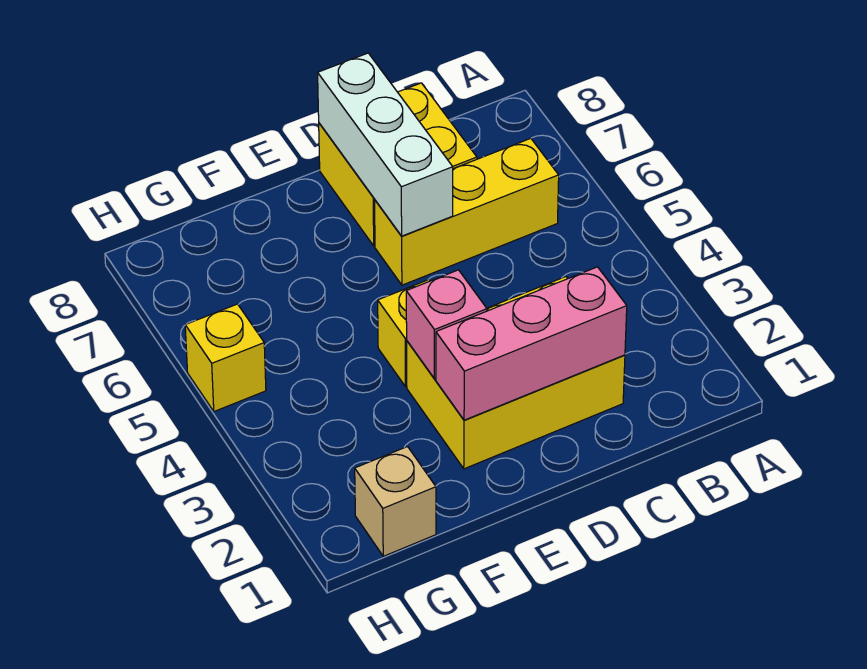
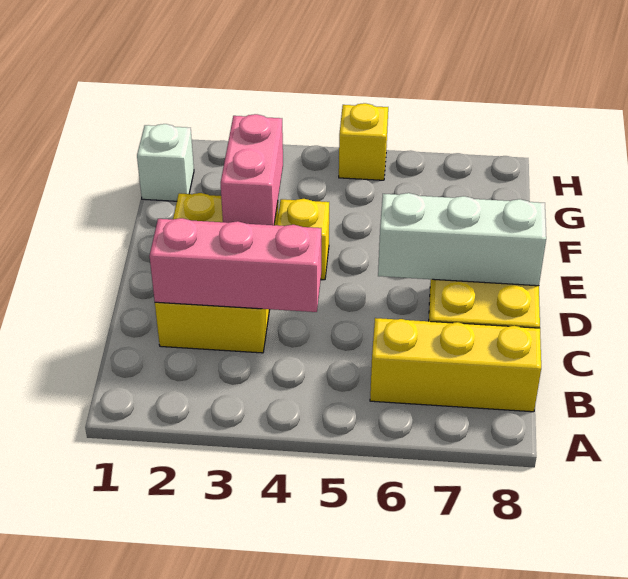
yellow brick B6:D6 level 1 -> yellow brick B6:B8 level 1
pink brick C2:E2 level 2 -> pink brick C2:C4 level 2
pink brick E3 level 2 -> pink brick E3:F3 level 2
tan brick G1 level 1 -> white brick G1 level 1

